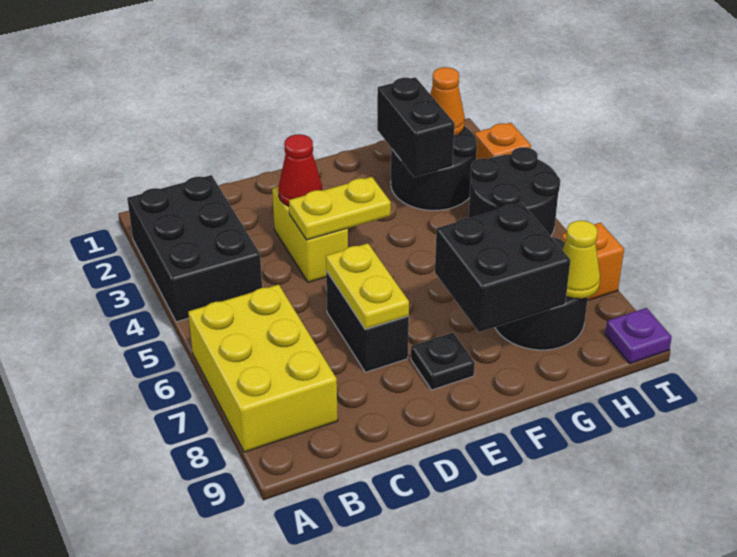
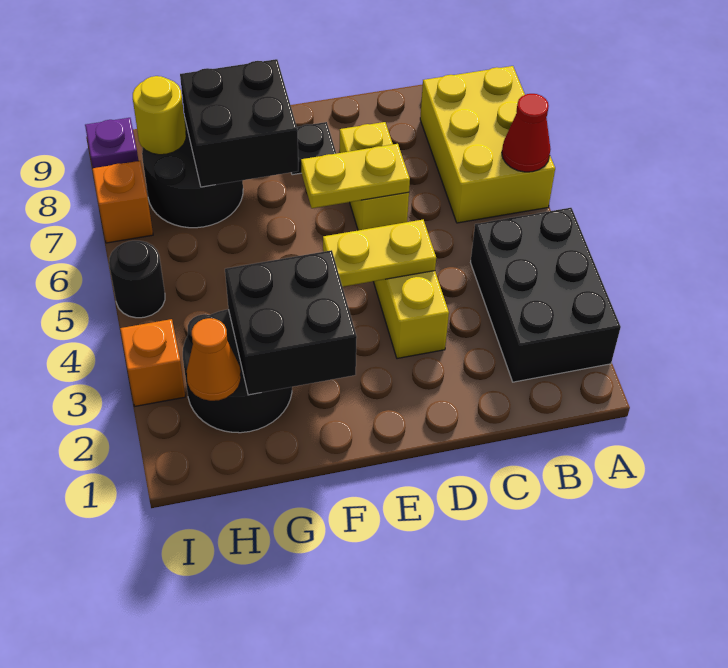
red cone D3 level 2 -> red cone A6 level 2
black brick D6:D7 level 1 -> yellow brick D6:D7 level 1
yellow plate D6:D7 level 2 -> yellow plate D6:E6 level 2
black brick G2:G3 level 2 -> black brick F2:G3 level 2
black round brick H4:I5 level 1 -> black round brick I5 level 1
yellow cone H8 level 2 -> yellow round brick H8 level 2

